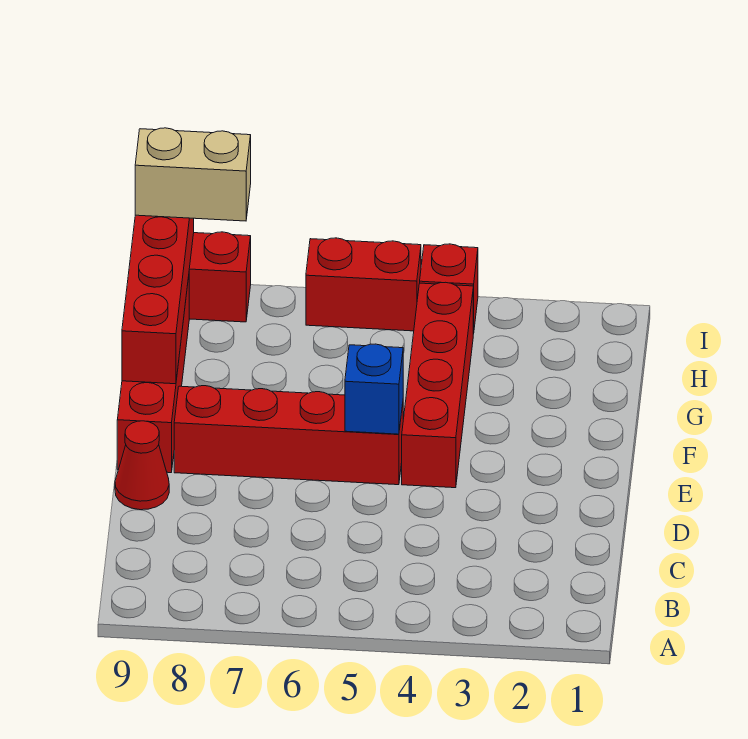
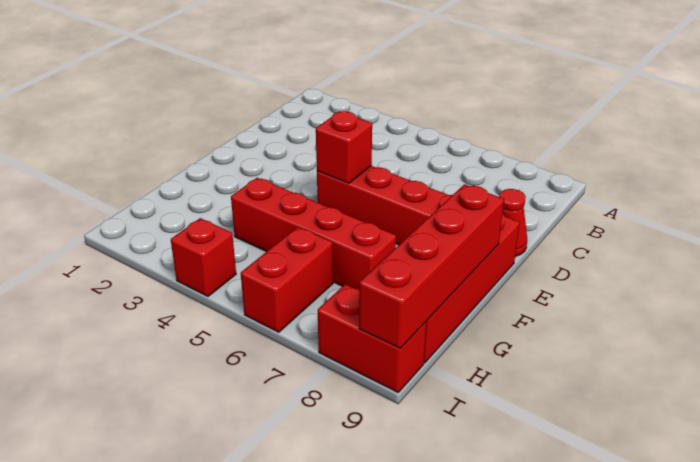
red brick E4:H4 level 1 -> red brick G4:G7 level 1
blue brick E5 level 2 -> red brick E5 level 2
red brick I5:I6 level 1 -> red brick H6:I6 level 1
tan brick I8:I9 level 3 -> none

